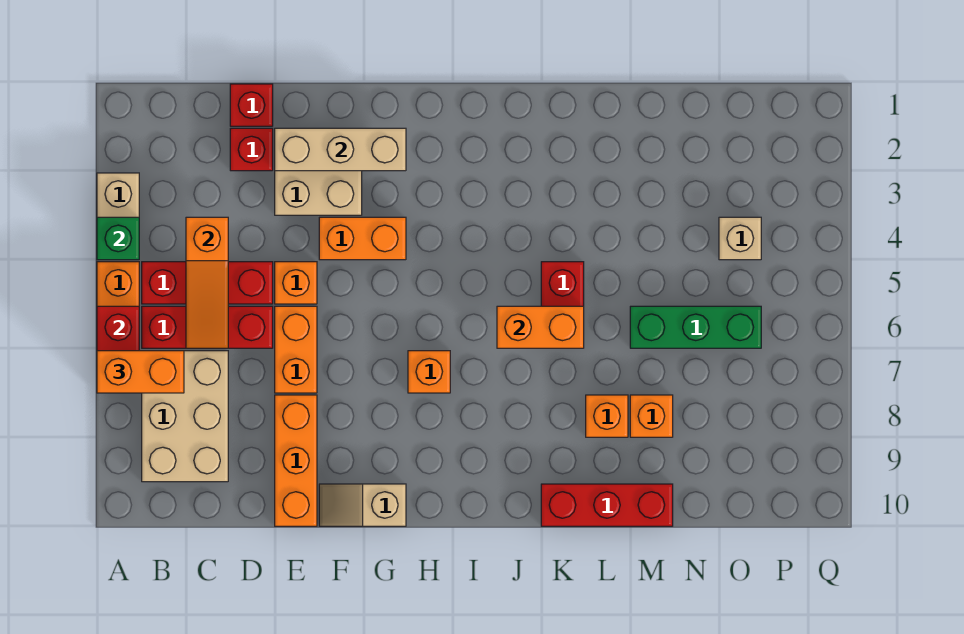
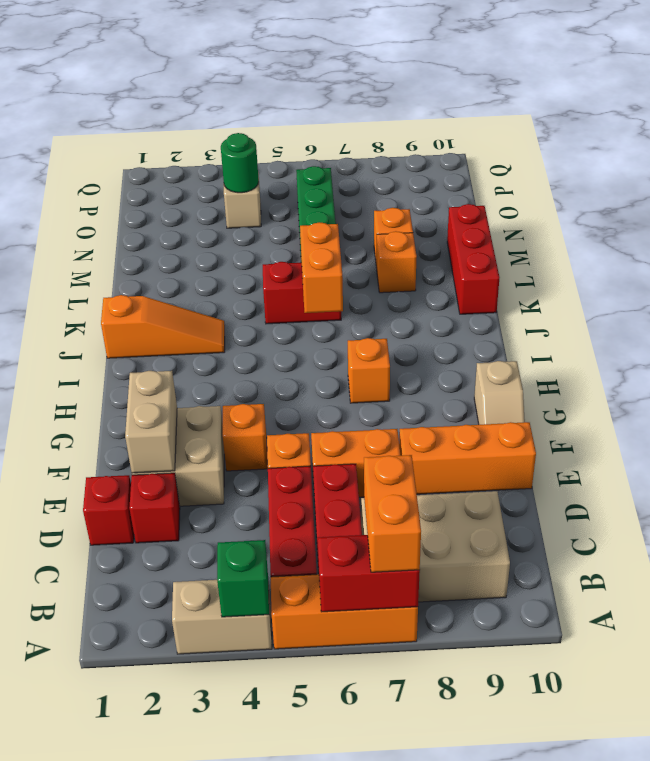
orange slope C4:C6 level 2 top 4 -> orange slope J1:J3 level 1 top 1
tan brick E2:G2 level 2 -> tan brick E2:F2 level 2
orange brick F4:G4 level 1 -> orange brick F4 level 1
none -> green round brick O4 level 2

